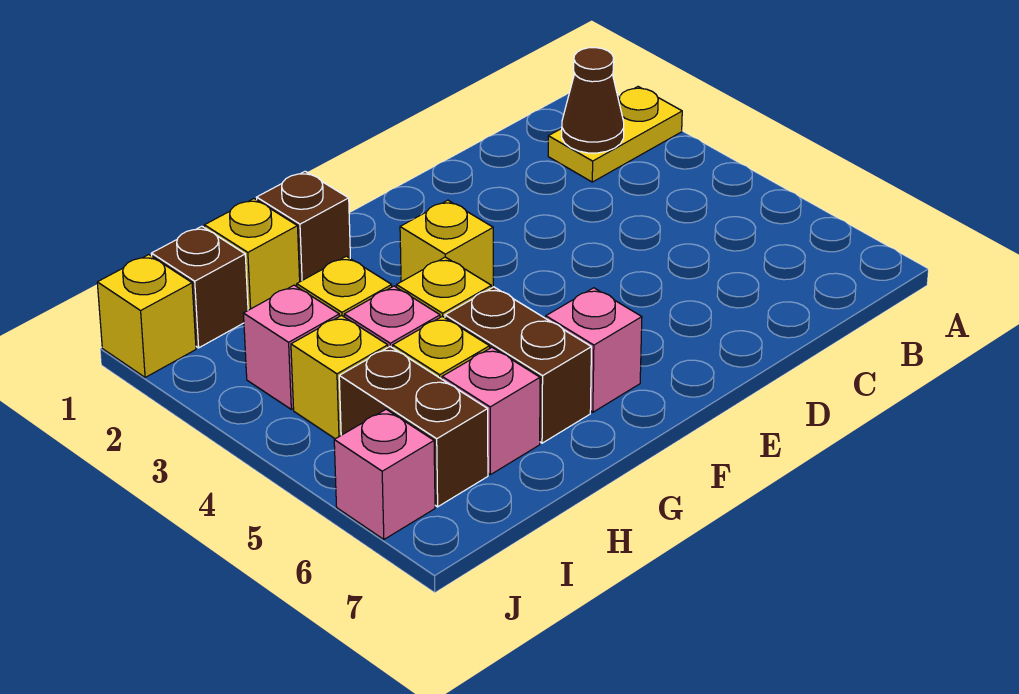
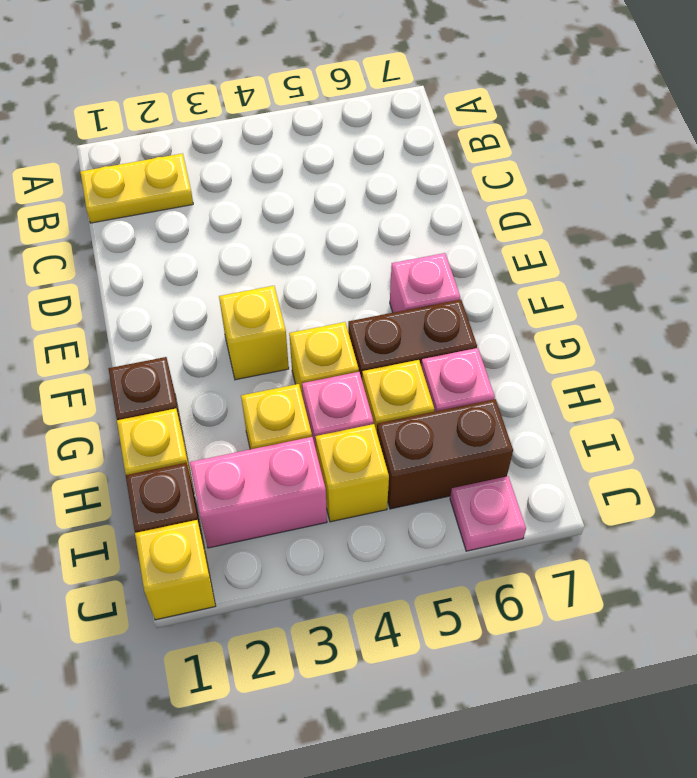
yellow plate A2:B2 level 1 -> yellow plate B1:B2 level 1
brown cone B2 level 2 -> none
pink brick I3 level 1 -> pink brick I2:I3 level 1
pink brick J6 level 1 -> pink plate J6 level 1

